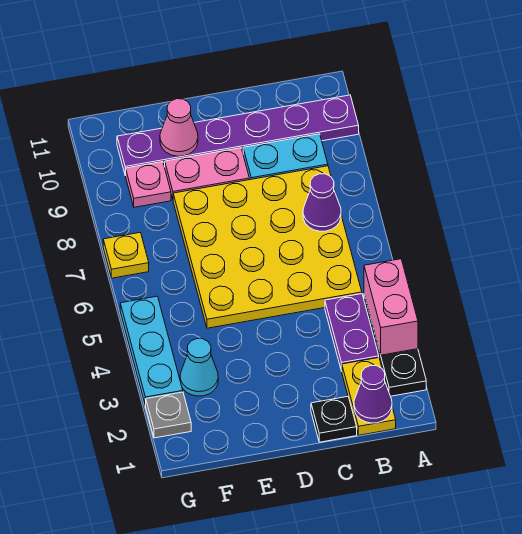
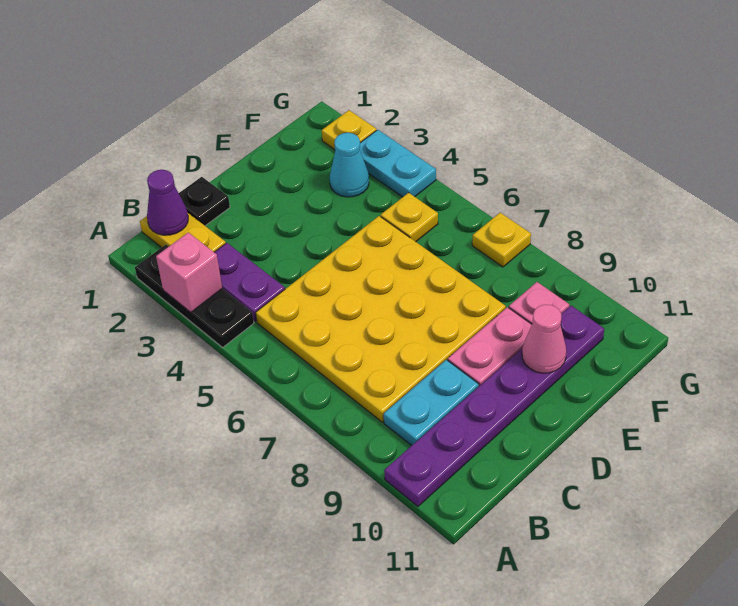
pink brick A3:A4 level 2 -> pink brick A3 level 2
purple cone B7 level 2 -> none
none -> yellow plate F5 level 1
grey plate G2 level 1 -> yellow plate G2 level 1
cyan plate G3:G5 level 1 -> cyan plate G3:G4 level 1

